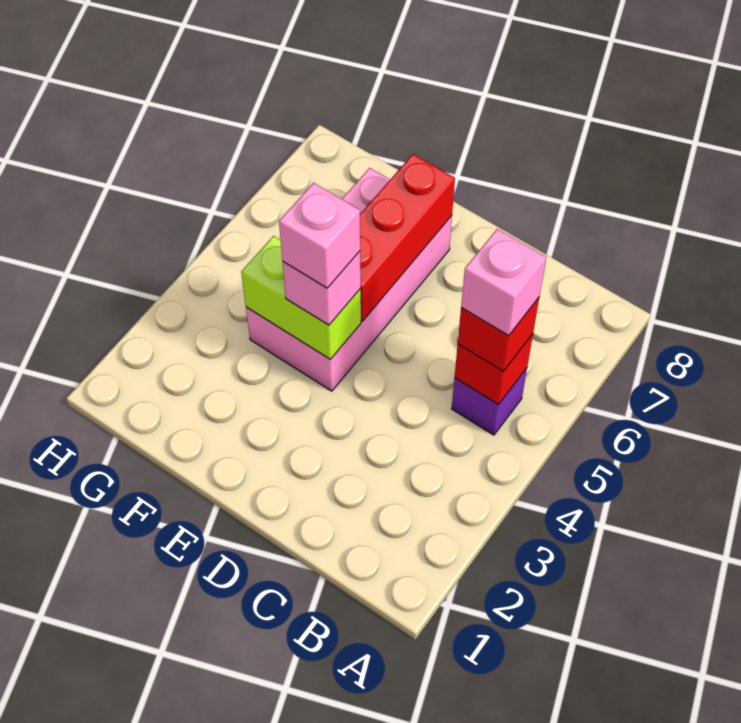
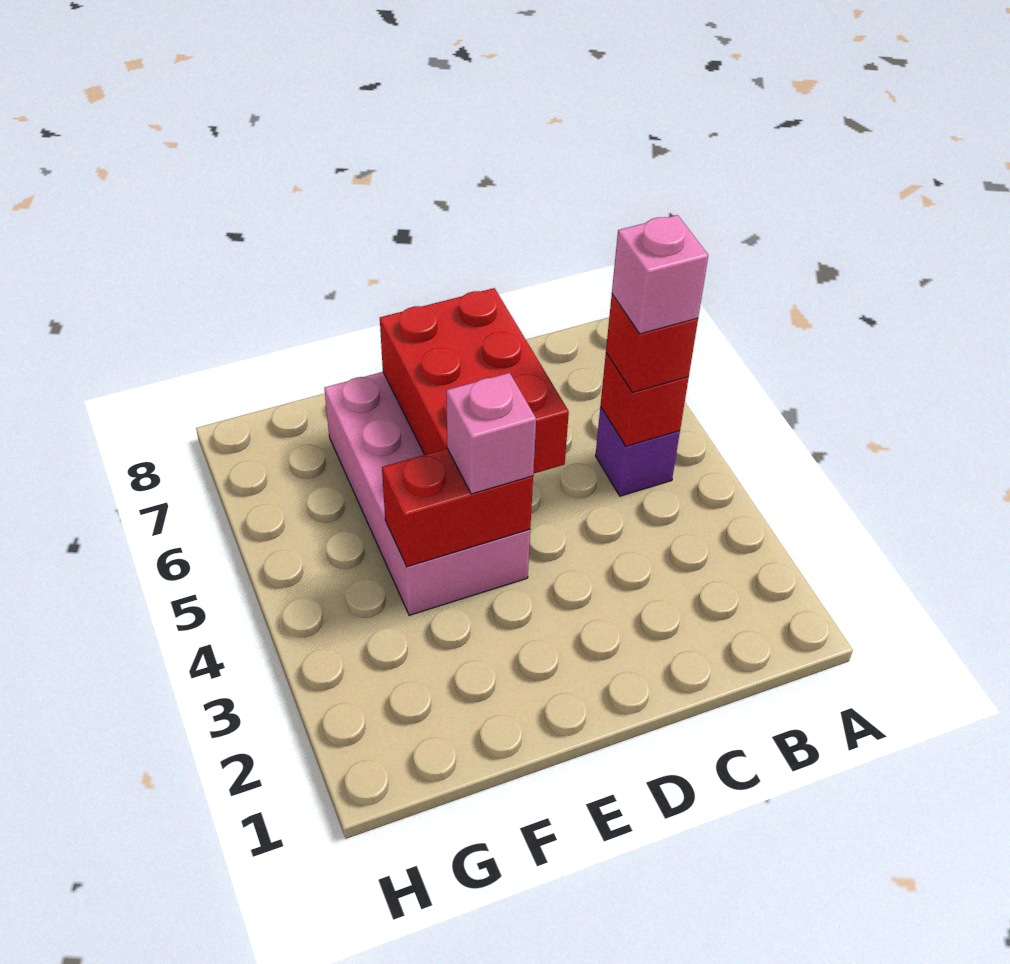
lime brick E4:F4 level 2 -> red brick E4:F4 level 2
pink brick E4 level 4 -> none
red brick E5:E7 level 2 -> red brick D5:E7 level 2

